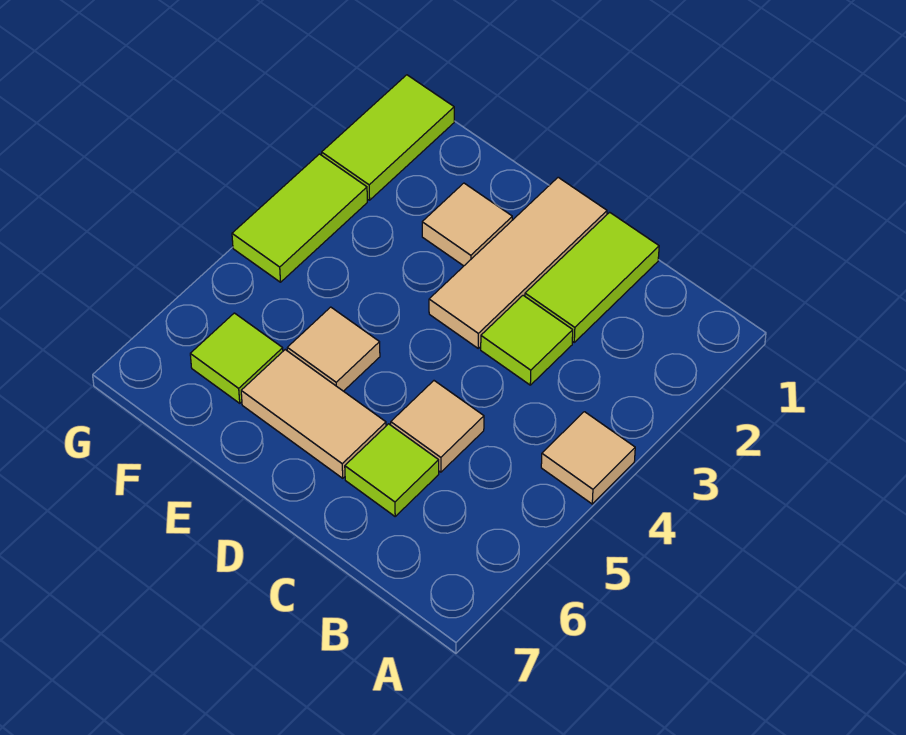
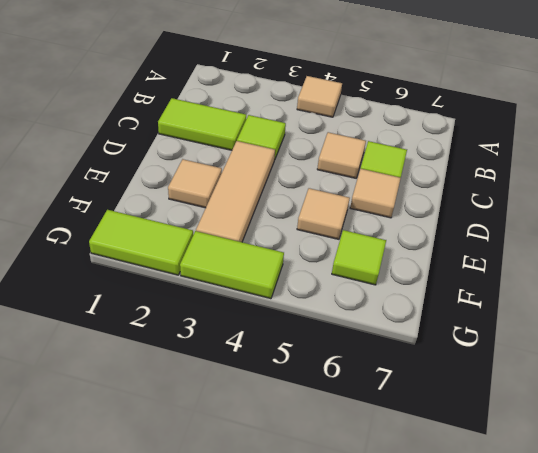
tan tile D1:D3 level 1 -> tan tile D3:F3 level 1
tan tile D6:E6 level 1 -> tan tile D6 level 1

